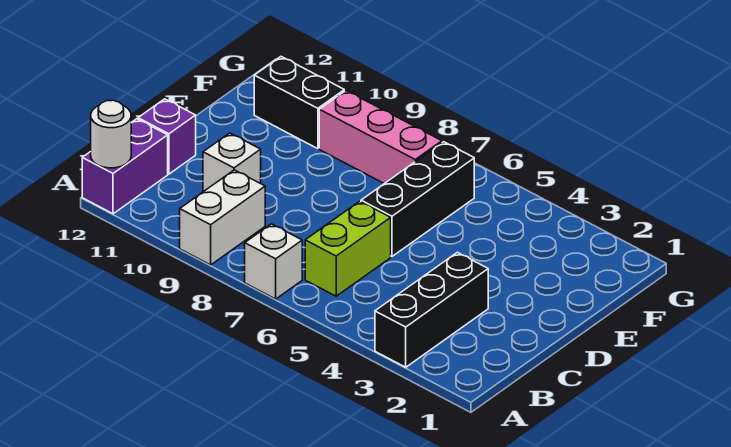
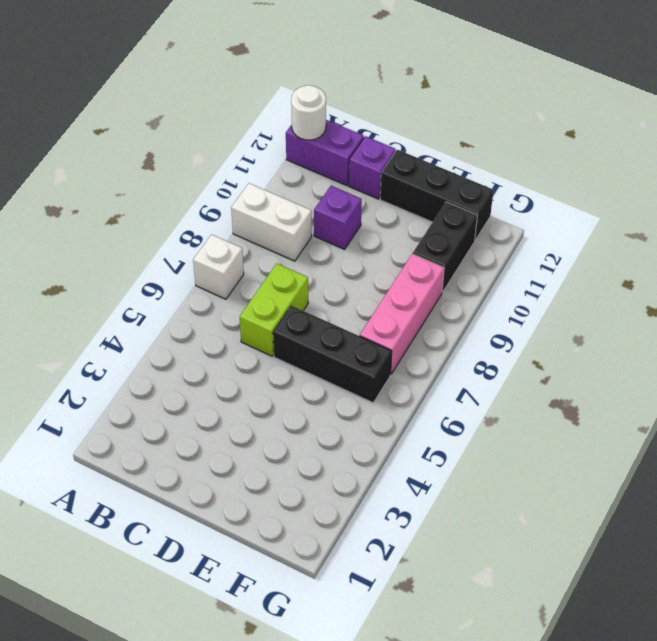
black brick A3:C3 level 1 -> black brick D12:F12 level 1
lime brick B6:C6 level 1 -> lime brick C6:C7 level 1
white brick C10 level 1 -> purple brick C10 level 1

